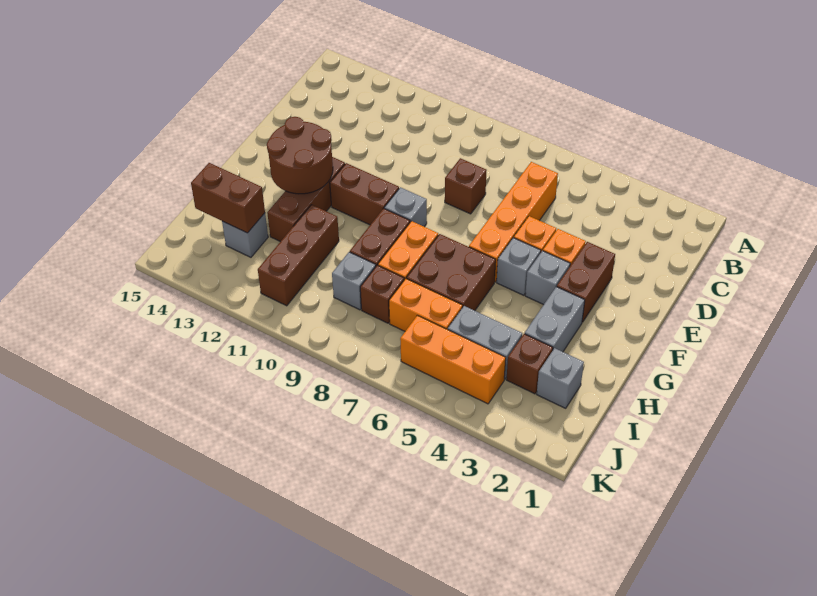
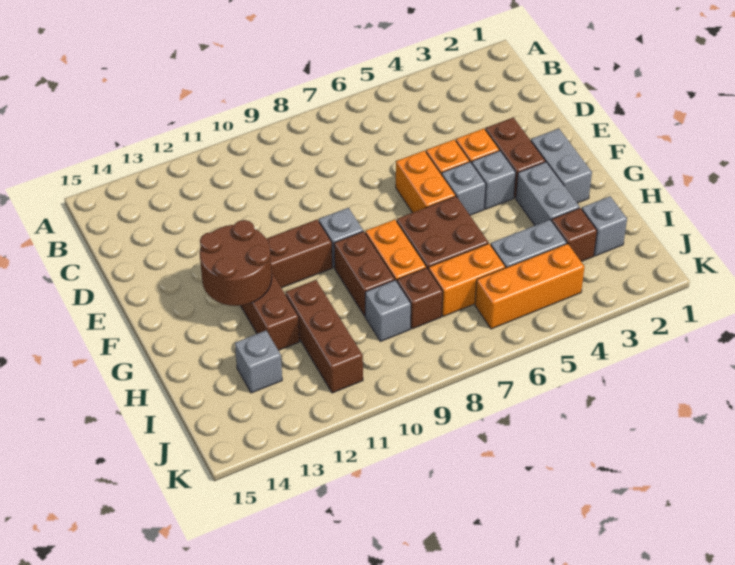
orange brick C6:F6 level 1 -> orange brick E6:F6 level 1
brown brick D8 level 1 -> none
none -> grey brick F2:G2 level 1
brown brick I13:I14 level 2 -> none

